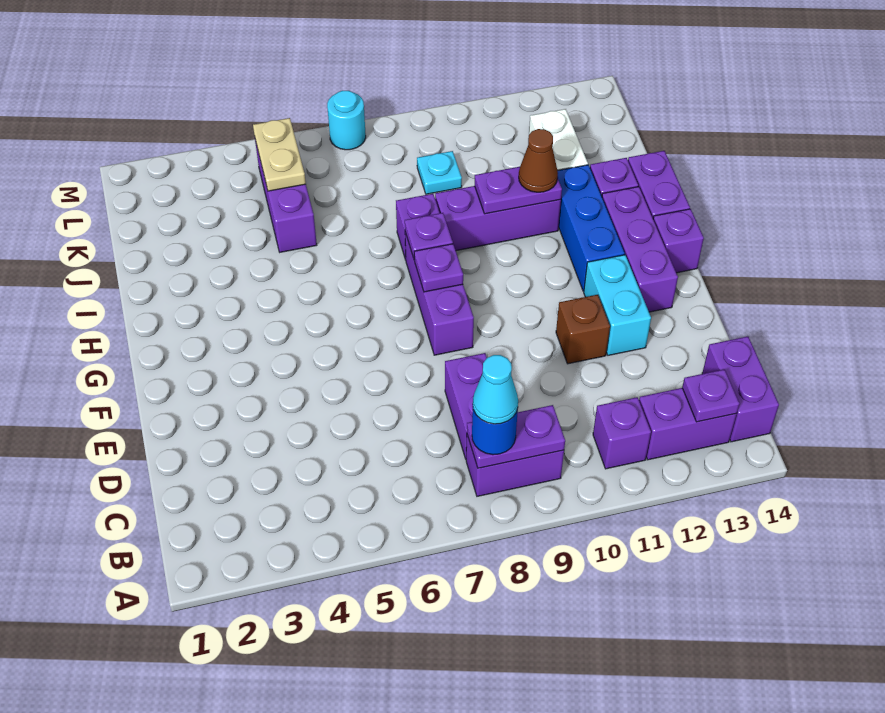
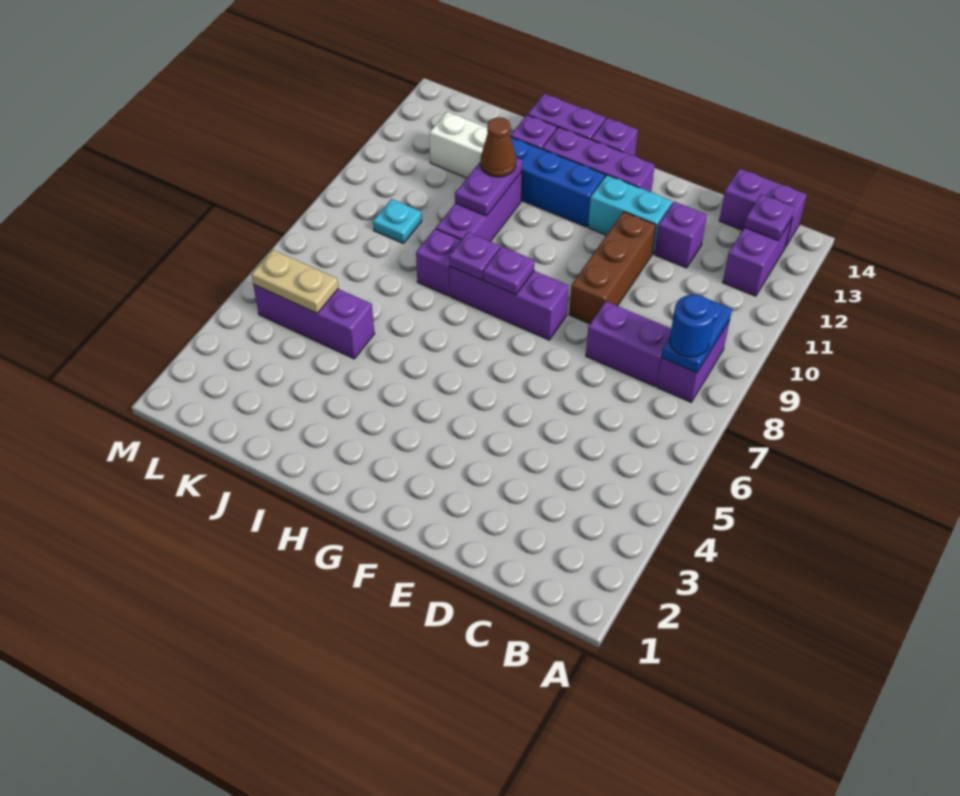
purple plate B8:B9 level 2 -> blue plate B8:B9 level 2
cyan cone B8 level 4 -> none
purple brick B11 level 1 -> purple brick D12 level 1
brown brick E11 level 1 -> brown brick E9:E11 level 1
cyan round brick M7 level 1 -> none

